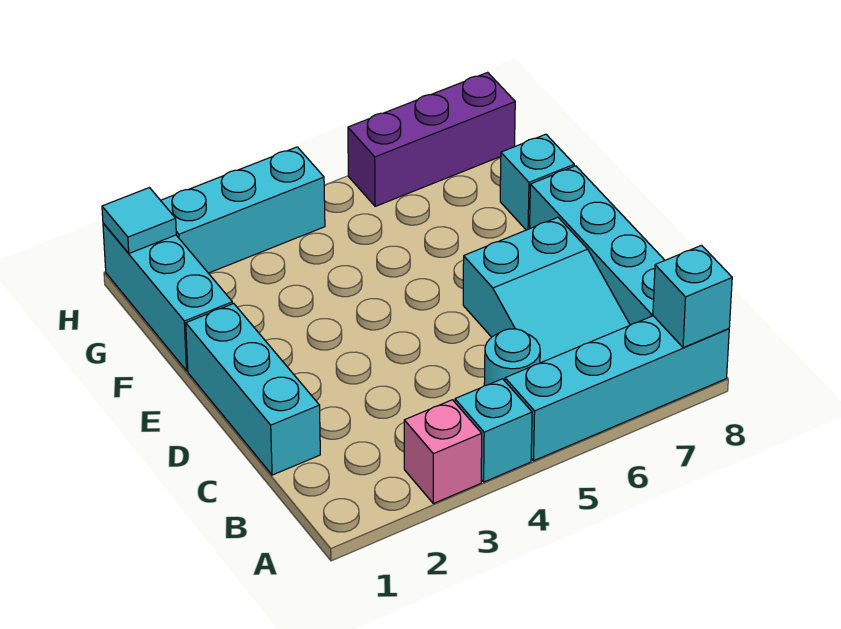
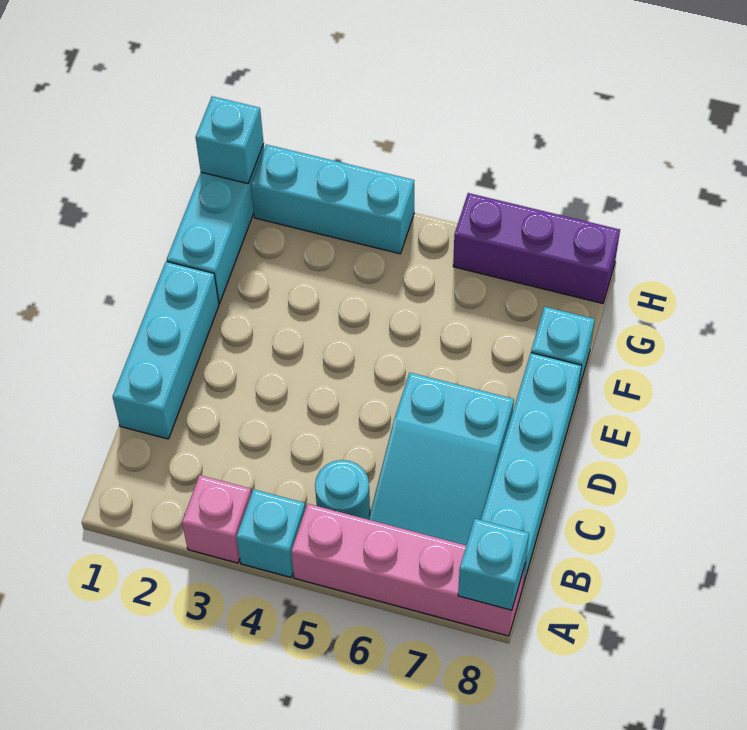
cyan brick A5:A8 level 1 -> pink brick A5:A8 level 1
cyan tile H1 level 2 -> cyan brick H1 level 2

